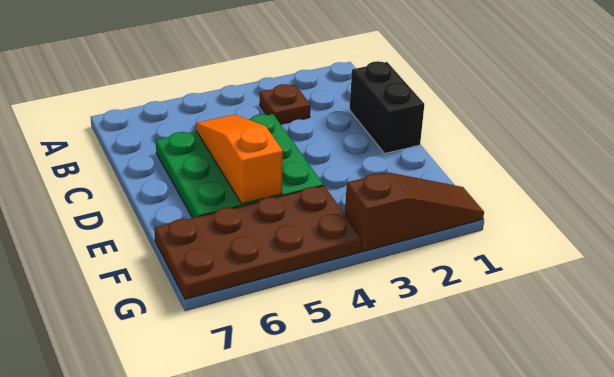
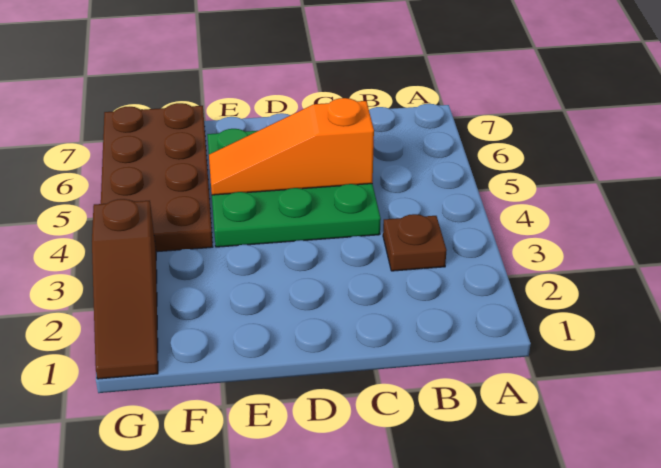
black brick C1:D1 level 1 -> none
orange slope C5:E5 level 2 top E -> orange slope C5:E5 level 2 top C

